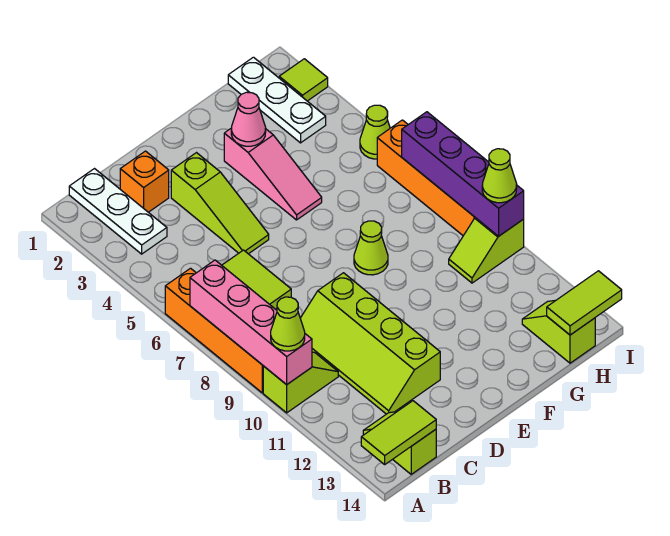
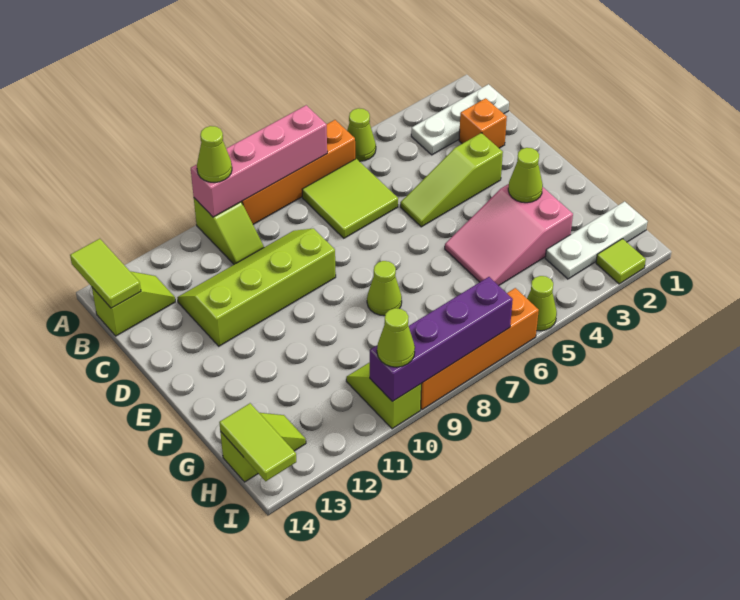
none -> lime cone A5 level 1
pink slope F3:F5 level 1 top 3 -> pink slope F3:G5 level 1 top 3
pink cone F3 level 2 -> lime cone F3 level 2

